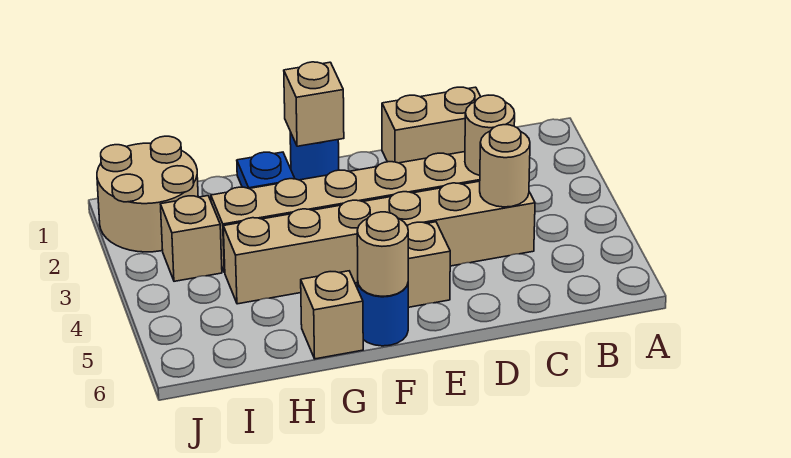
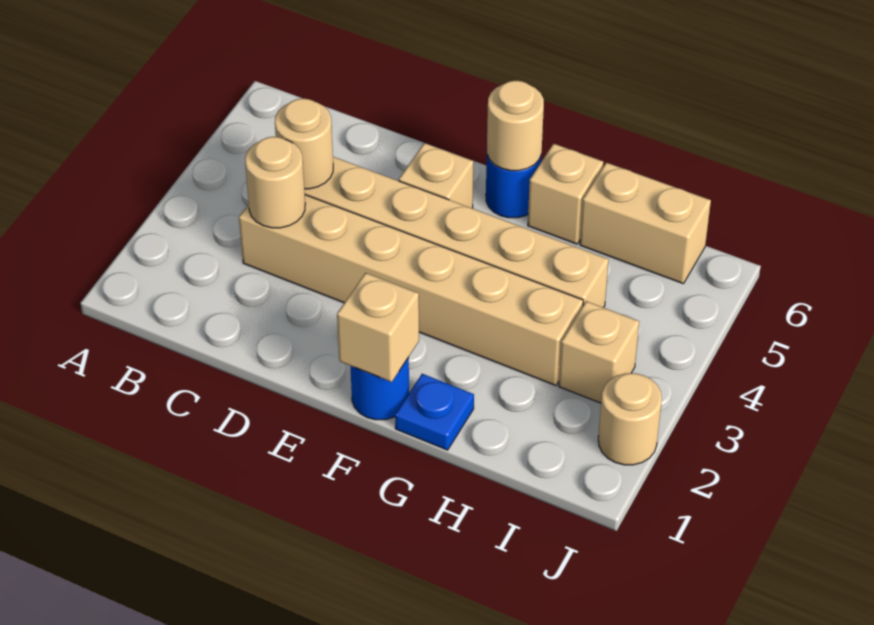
tan brick C1:D1 level 1 -> tan brick H6:I6 level 1
tan round brick I1:J2 level 1 -> tan round brick J2 level 1

